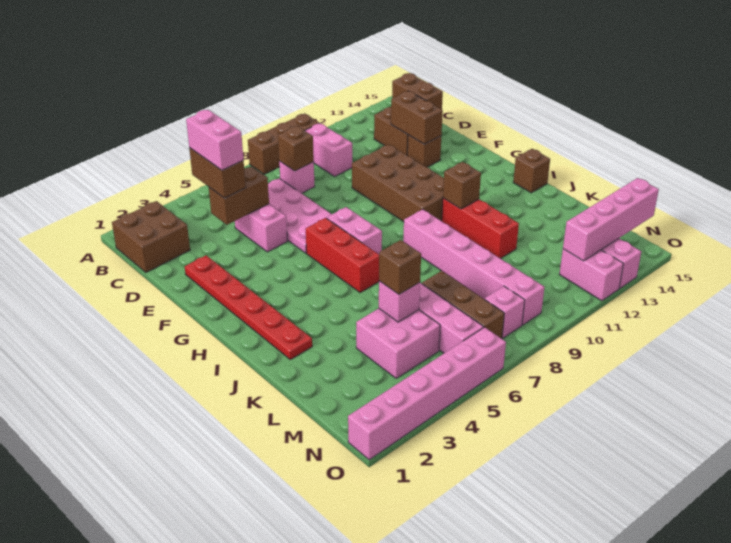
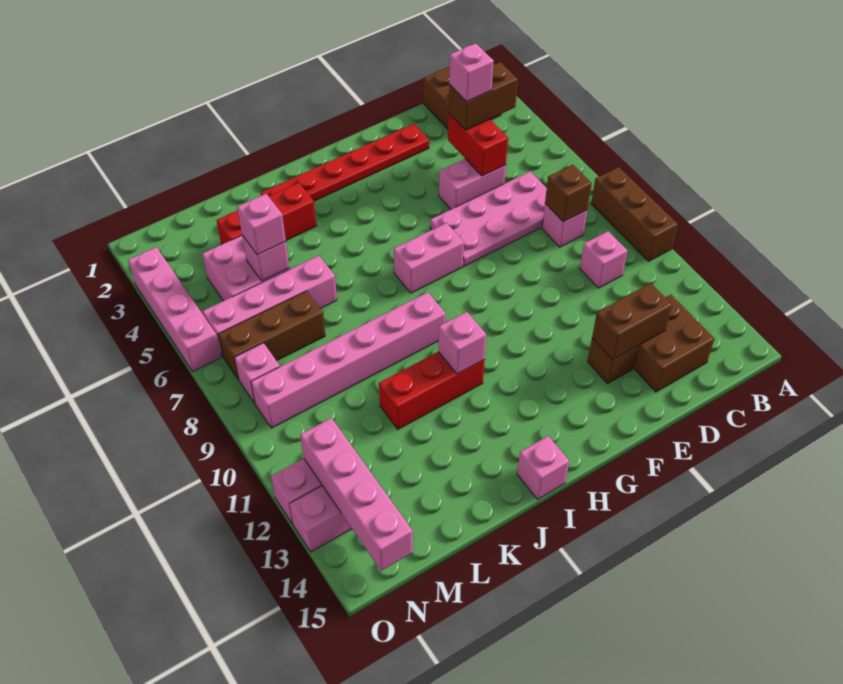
pink brick B10:C10 level 1 -> pink brick C10 level 1
pink brick C4:D4 level 4 -> pink brick D4 level 4
brown brick C14:D14 level 2 -> none
brown brick D4:D5 level 2 -> red brick D4:D5 level 2
brown brick E10:H11 level 1 -> none
red brick G6:I6 level 1 -> red brick J3:L3 level 1
brown brick I11 level 2 -> pink brick I11 level 2
brown brick I15 level 1 -> pink brick I15 level 1
brown brick L5 level 3 -> pink brick L5 level 3
pink brick O1:O6 level 1 -> pink brick O3:O6 level 1

